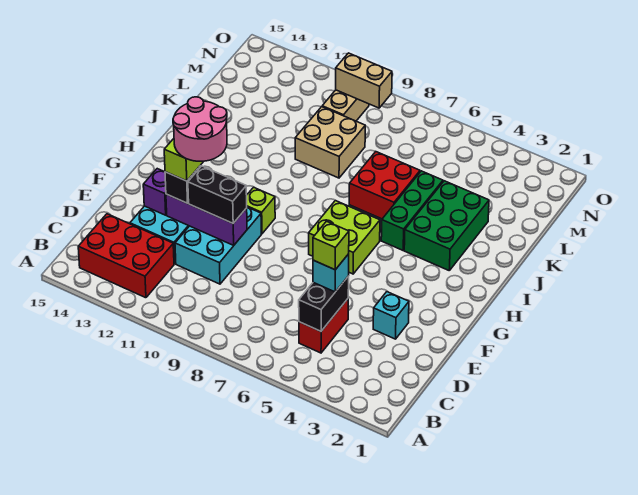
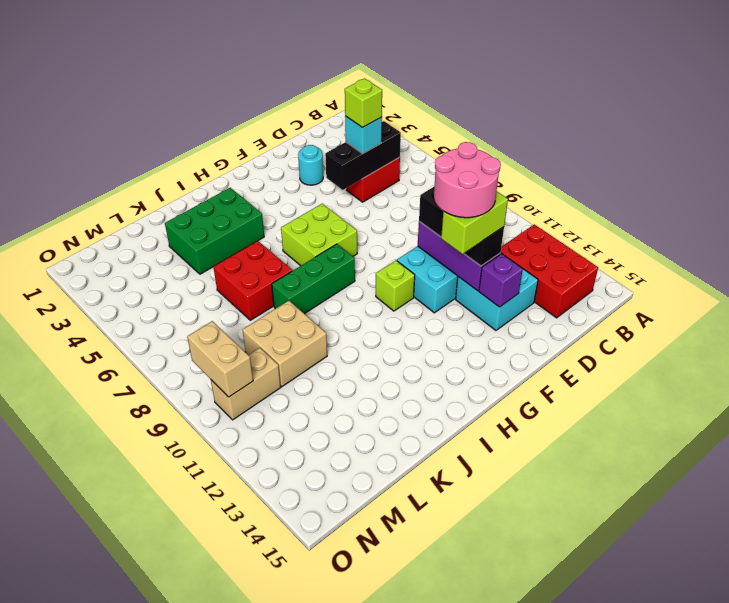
black brick C5:D5 level 2 -> black brick C5:E5 level 2
cyan brick E3 level 1 -> cyan round brick E3 level 1
green brick I5:K5 level 1 -> green brick H8:J8 level 1

